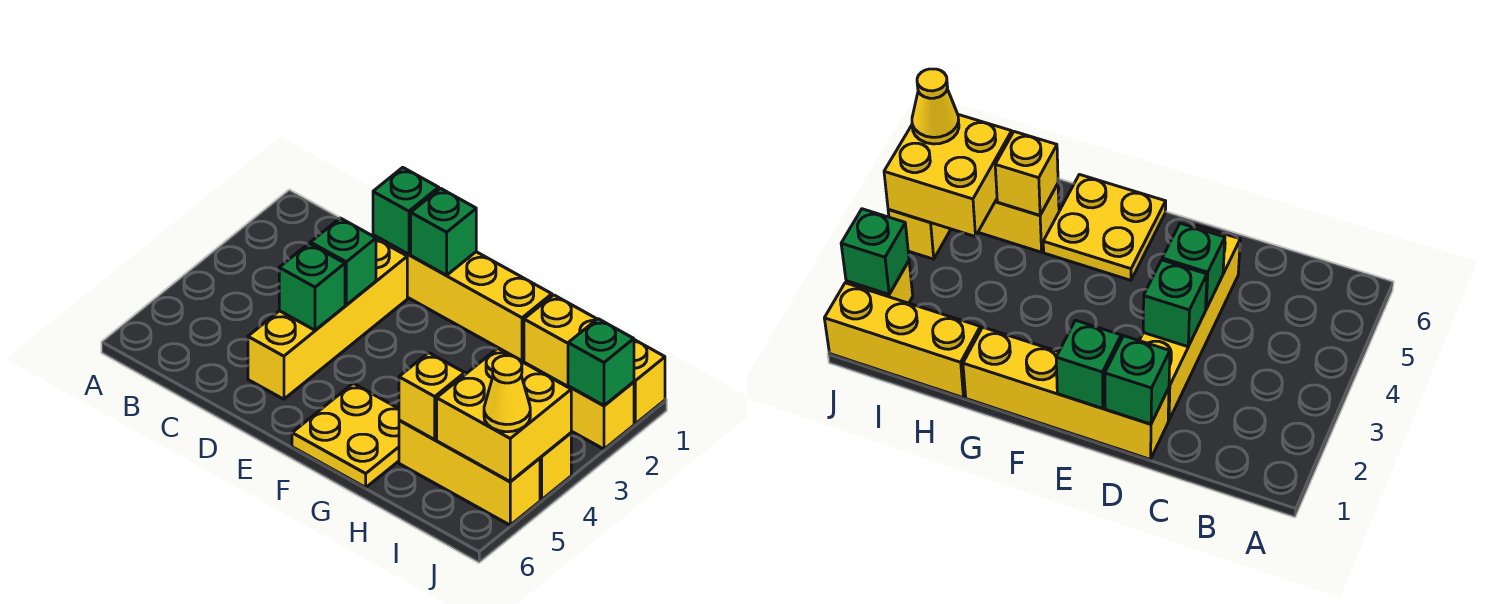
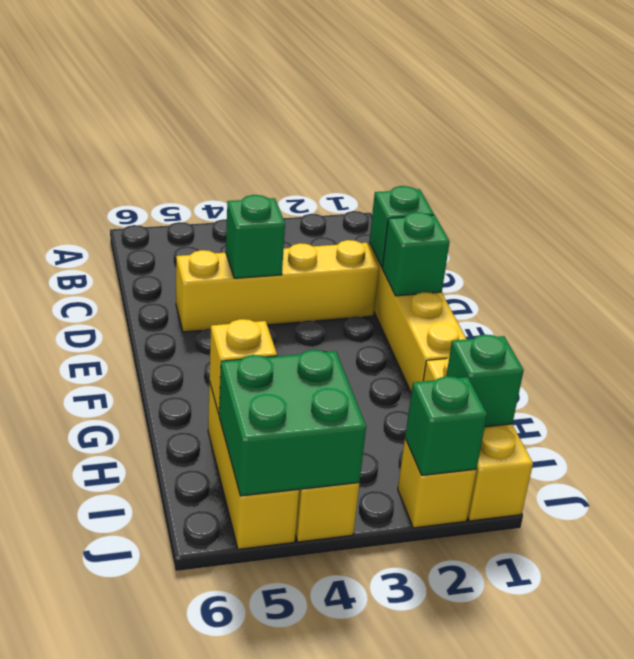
green brick D3 level 2 -> green brick I1 level 2
yellow plate F5:G6 level 1 -> none
yellow brick I4:J5 level 2 -> green brick I4:J5 level 2
yellow cone J5 level 3 -> none

